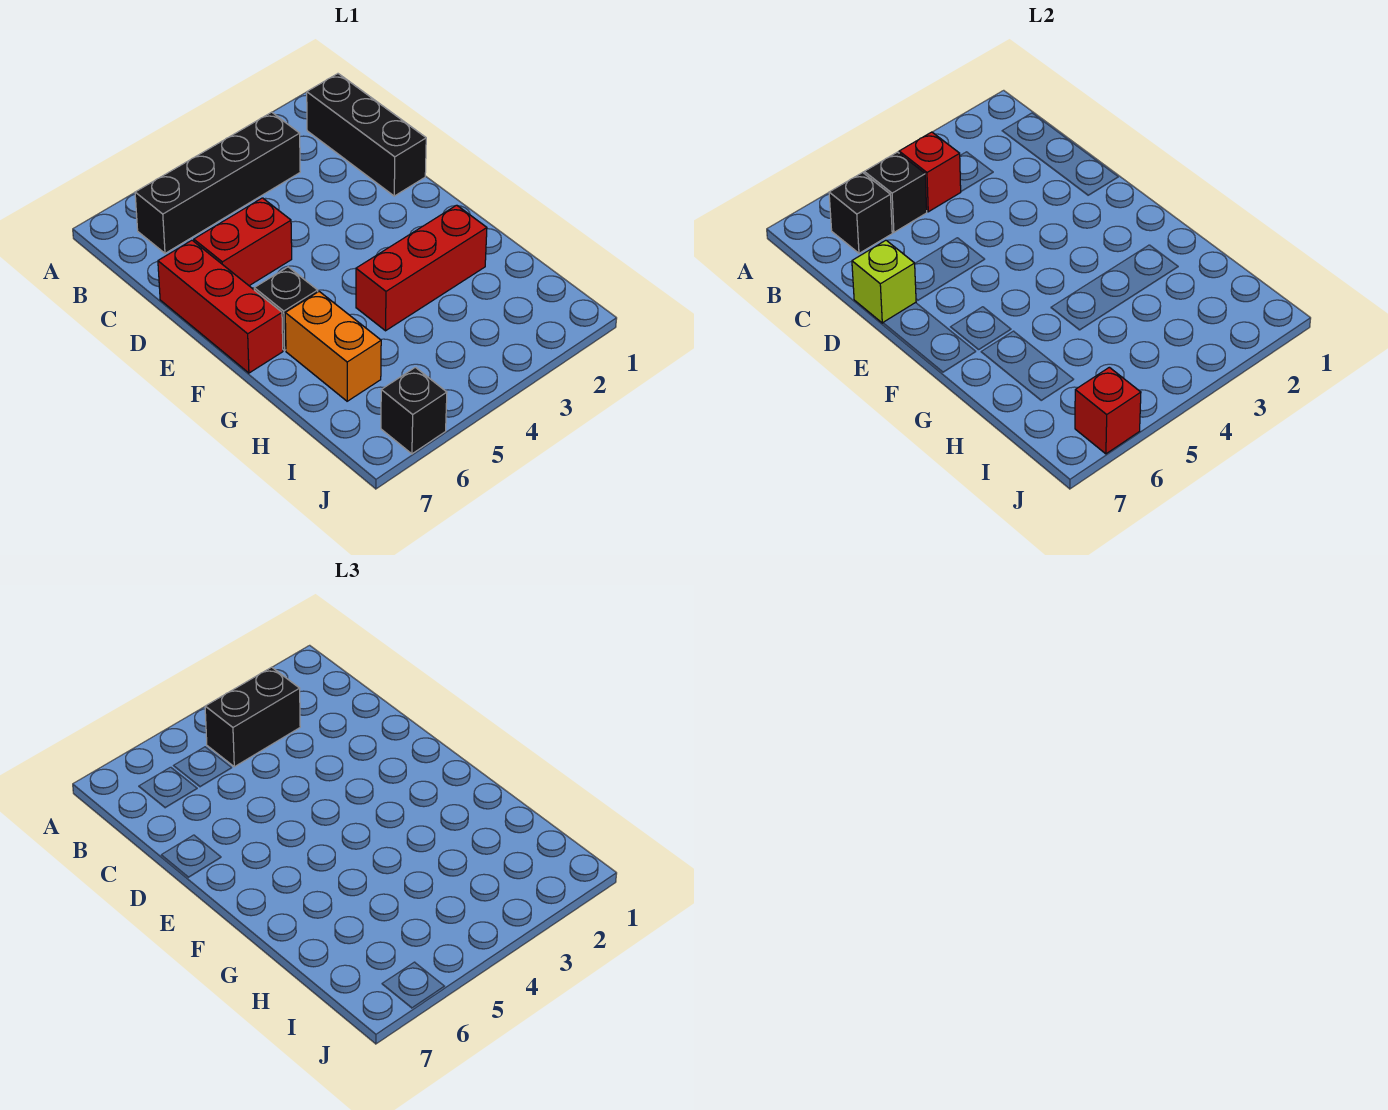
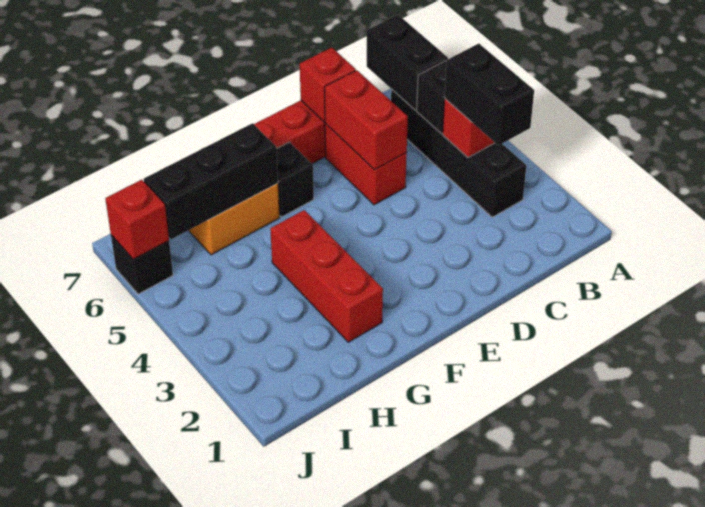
black brick B1:D1 level 1 -> black brick G6:I6 level 2
black brick B6 level 2 -> black brick B6:B7 level 2
none -> red brick D5:D6 level 2
lime brick D7 level 2 -> red brick D7 level 2

